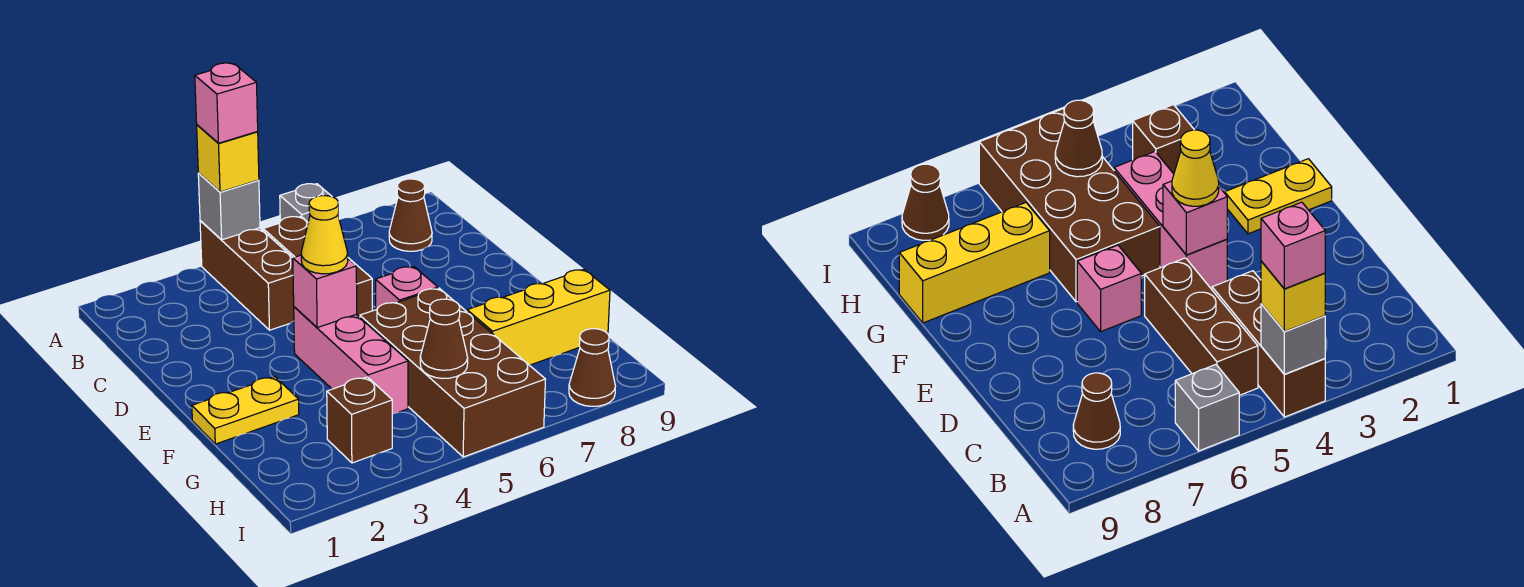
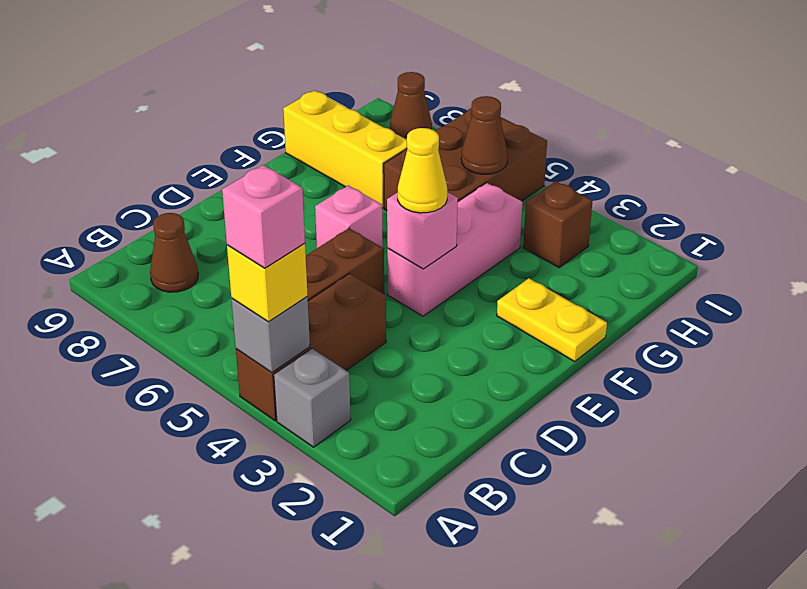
grey brick A6 level 1 -> grey brick A3 level 1
brown brick F5:I6 level 1 -> brown brick G5:I6 level 1

